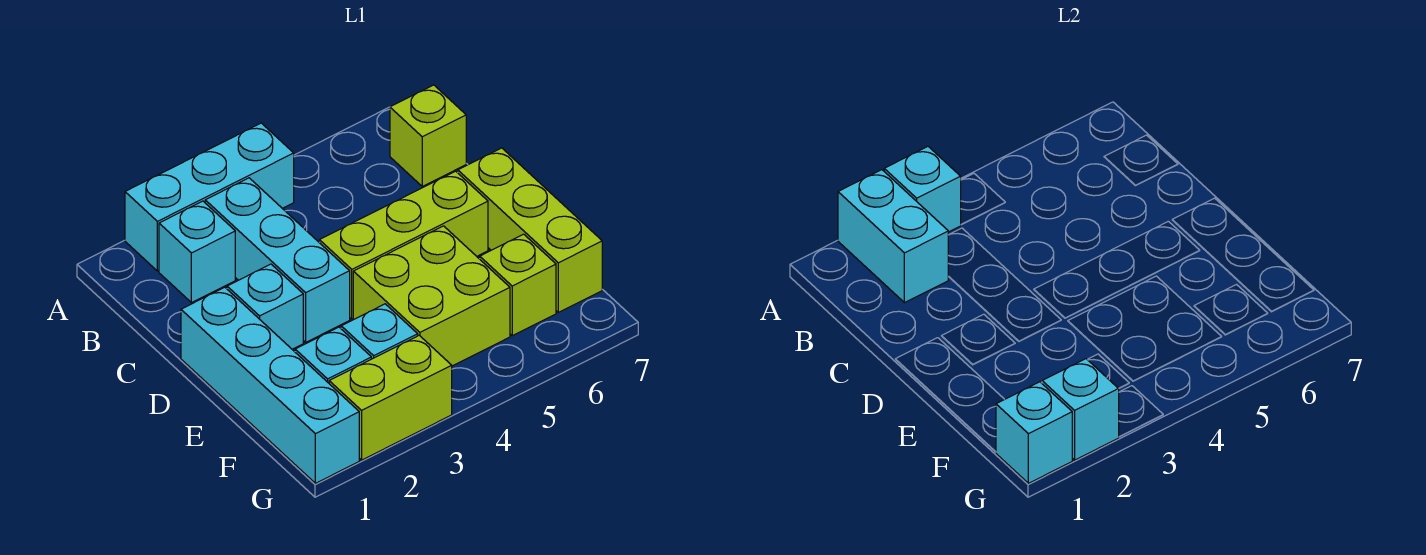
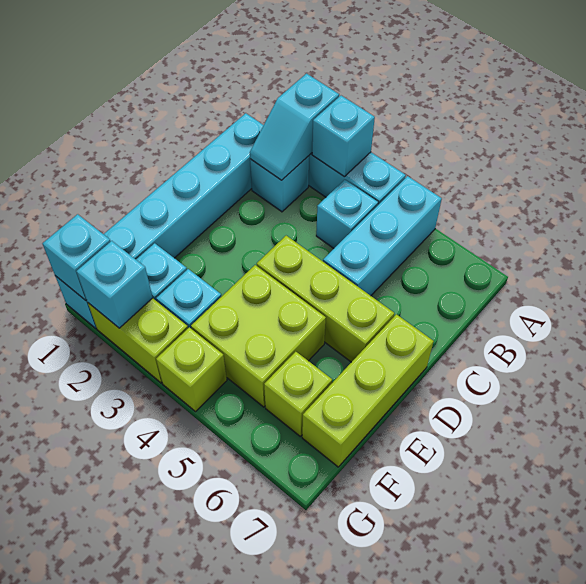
cyan brick A2:B2 level 2 -> cyan slope A2:B2 level 2 top A
cyan brick B3:D3 level 1 -> cyan brick A5:C5 level 1
lime brick B7 level 1 -> lime brick G4 level 1
cyan brick D1:G1 level 1 -> cyan brick B1:G1 level 1
cyan brick D2 level 1 -> cyan brick B4 level 1

